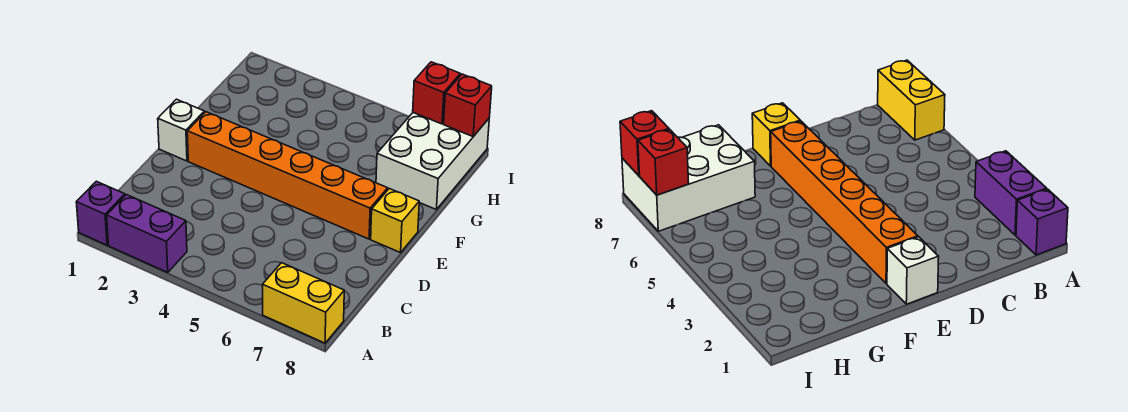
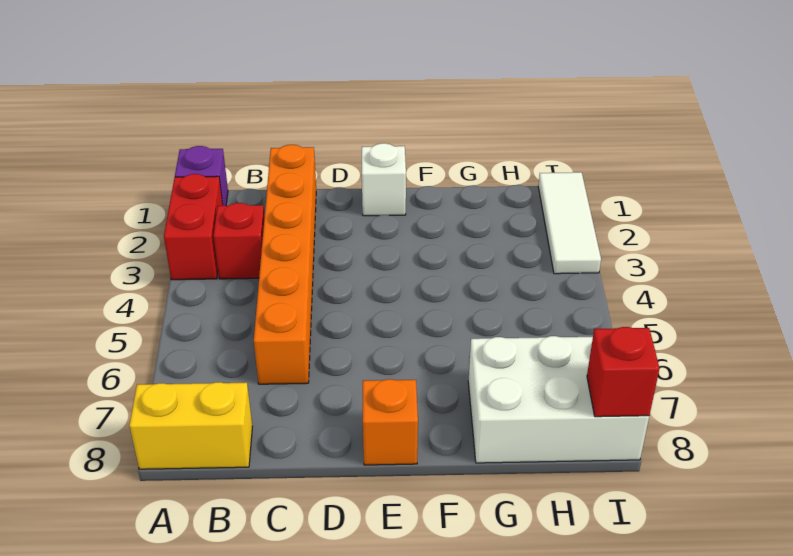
purple brick A2:A3 level 1 -> red brick A2:A3 level 1
yellow brick A7:A8 level 1 -> yellow brick A8:B8 level 1
orange brick E2:E7 level 1 -> orange brick C1:C6 level 1
yellow brick E8 level 1 -> orange brick E8 level 1
none -> white tile I1:I3 level 1
red brick I7 level 2 -> red brick B3 level 1

